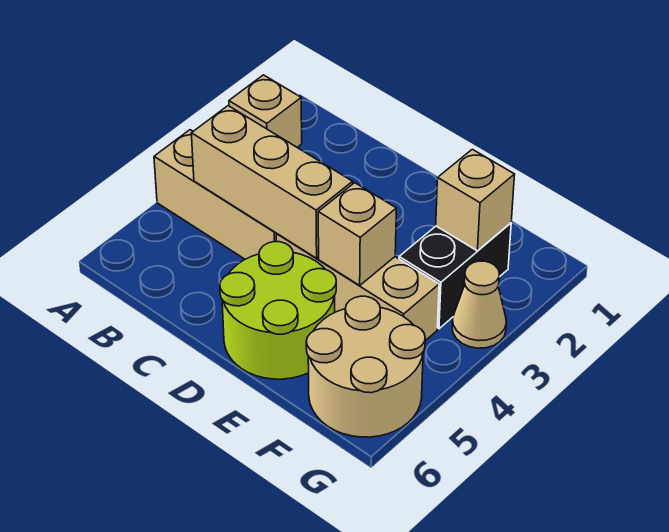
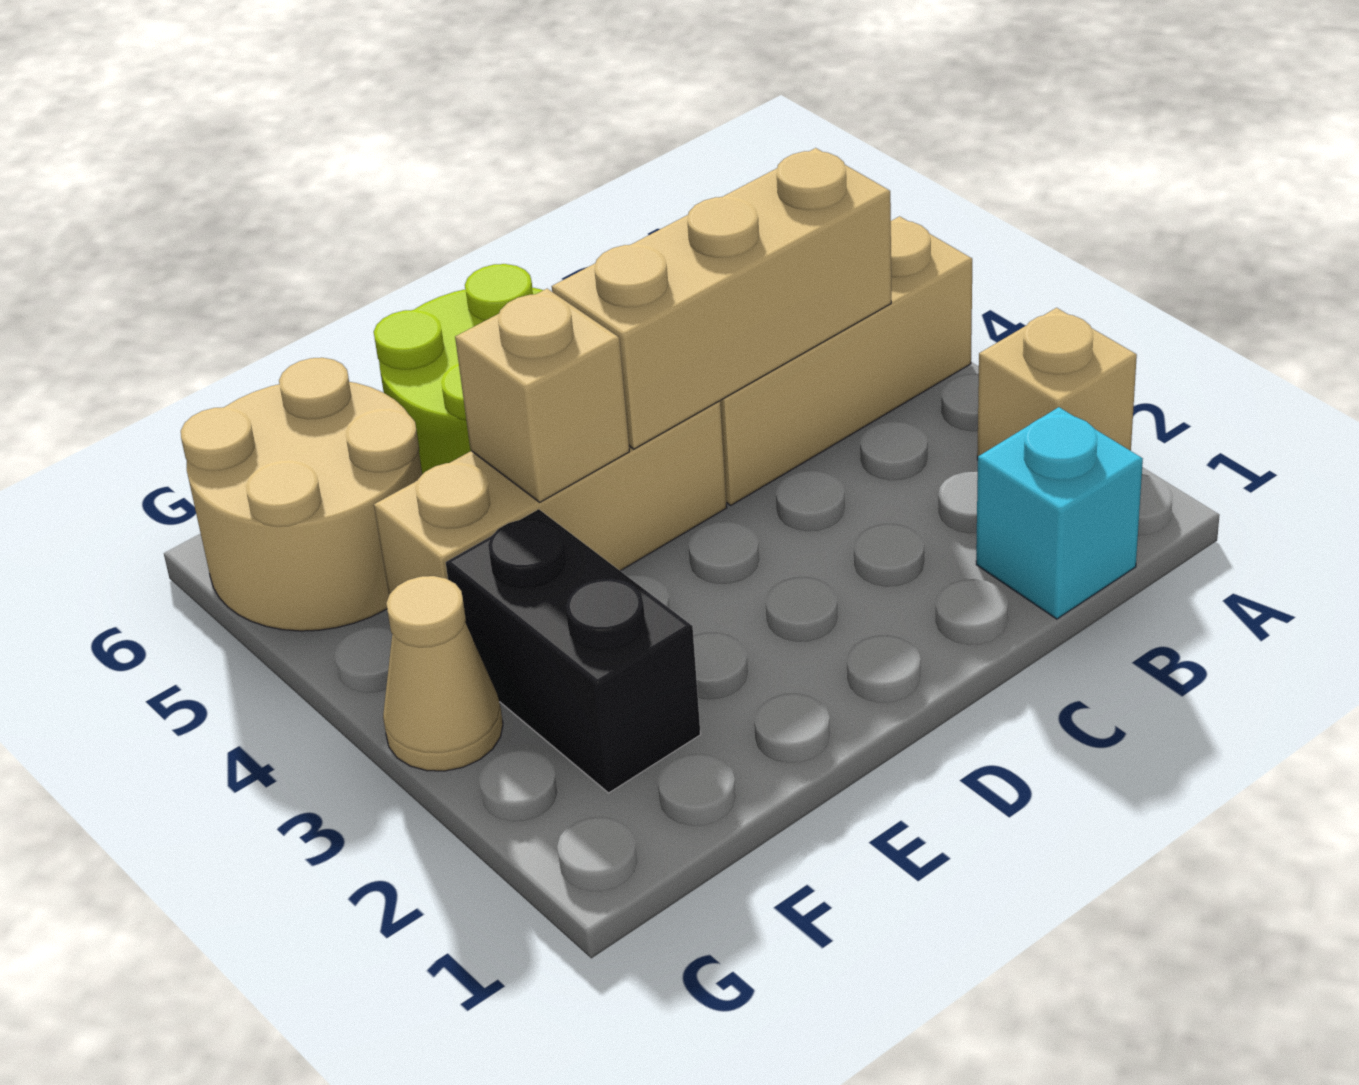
none -> cyan brick B1 level 1
tan brick F2 level 2 -> none

